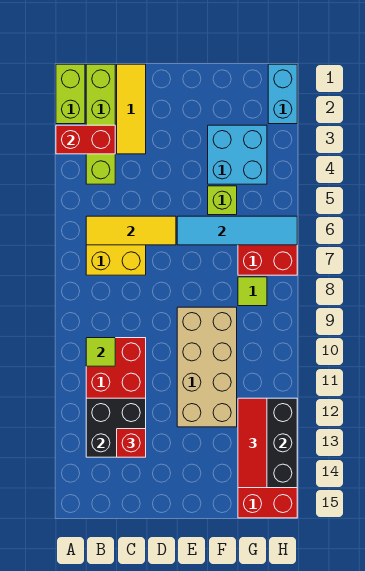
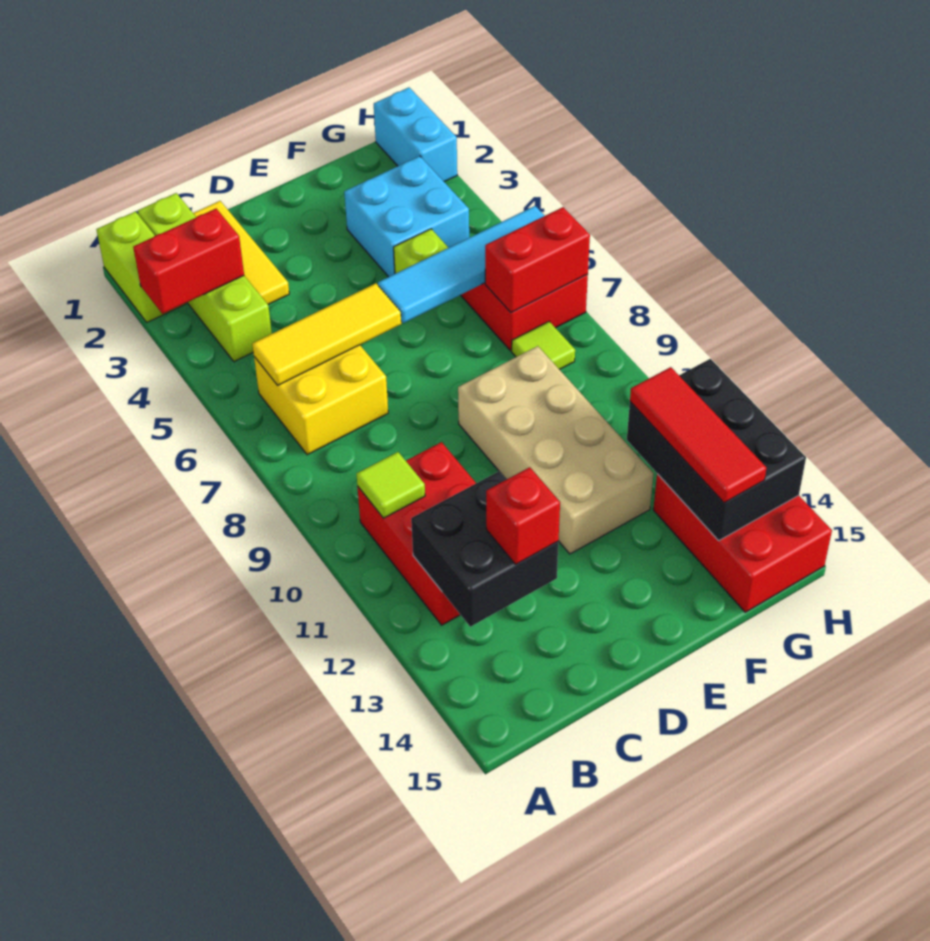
none -> red brick G7:H7 level 2

